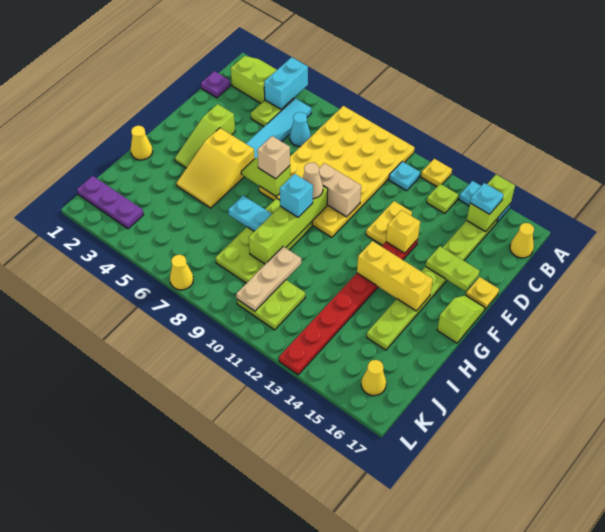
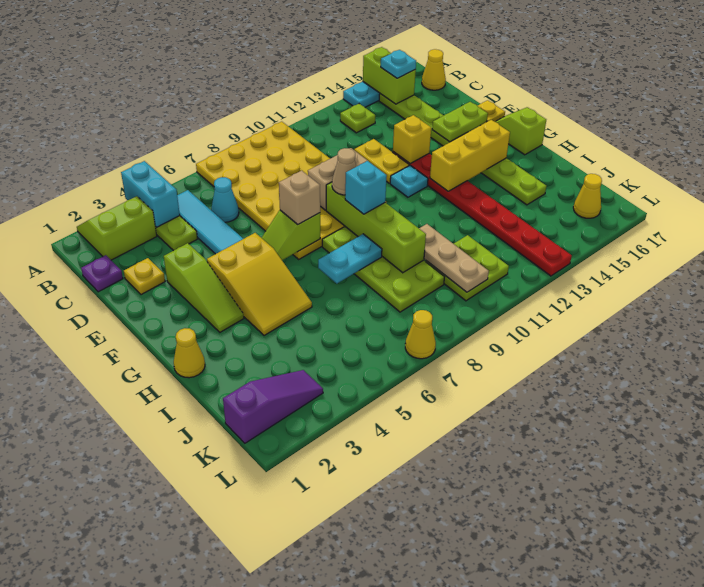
yellow plate A12 level 1 -> yellow plate D2 level 1
cyan plate B11 level 1 -> cyan plate F12 level 1
purple plate K1:K3 level 1 -> purple slope K1:K3 level 1 top 1

